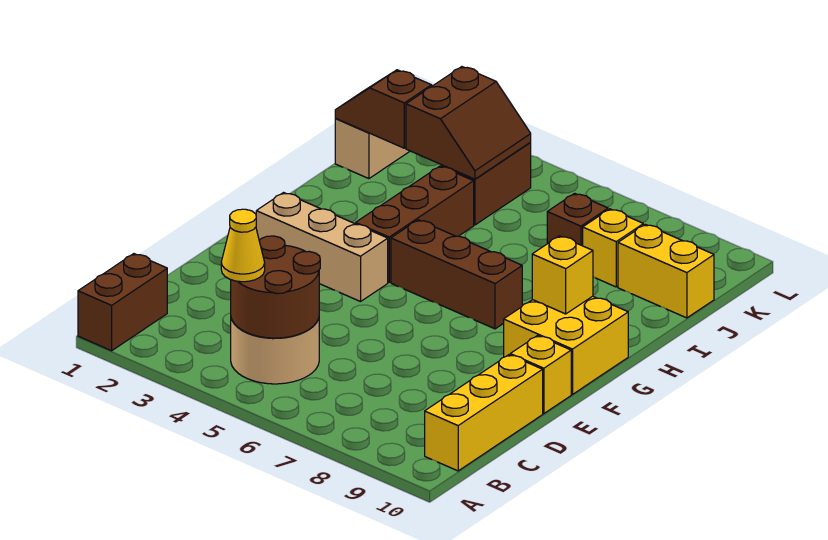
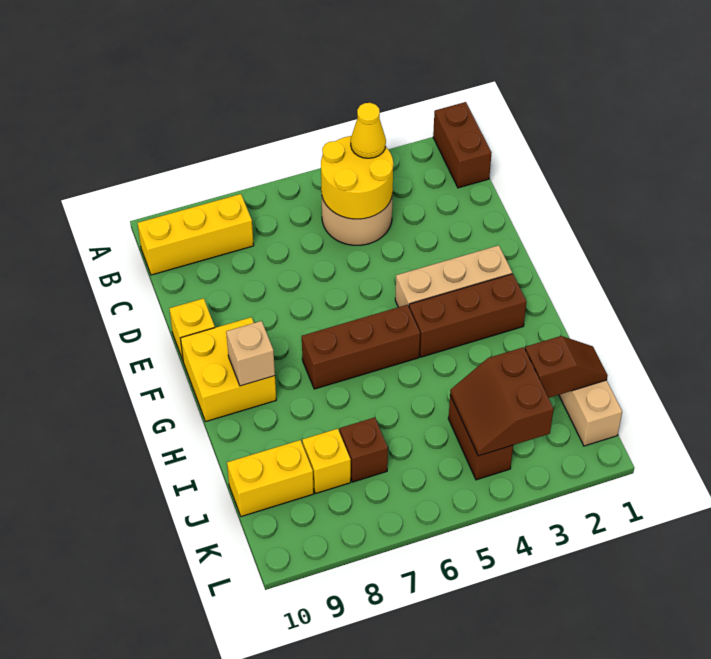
brown round brick B4:C5 level 2 -> yellow round brick B4:C5 level 2
yellow brick B10:D10 level 1 -> yellow brick B8:B10 level 1
brown brick G4:I4 level 1 -> brown brick G2:G4 level 1
yellow brick G9 level 2 -> tan brick G9 level 2

